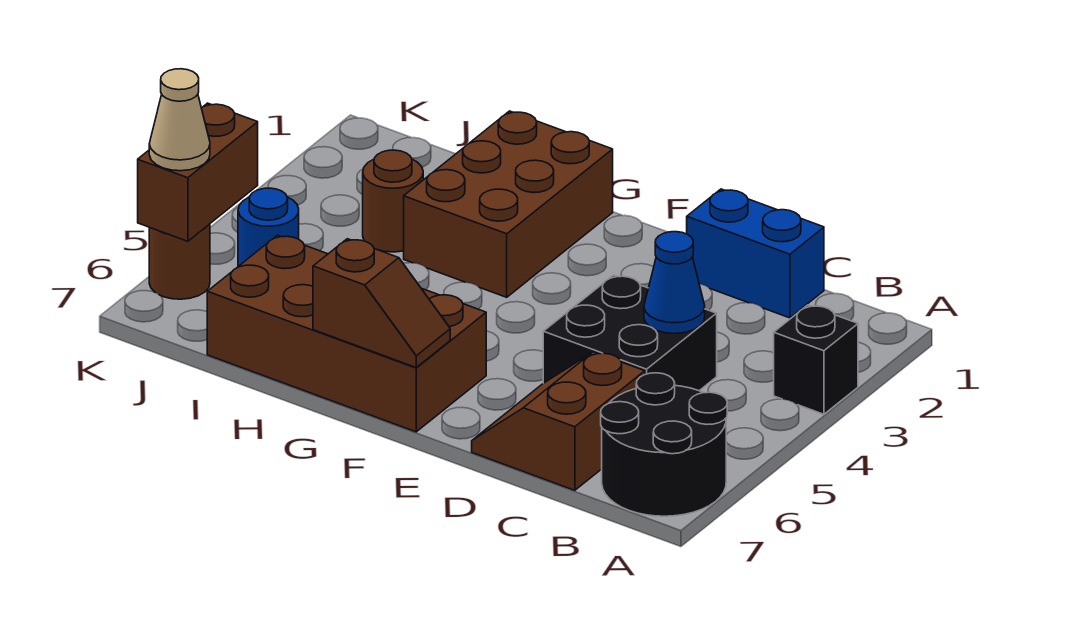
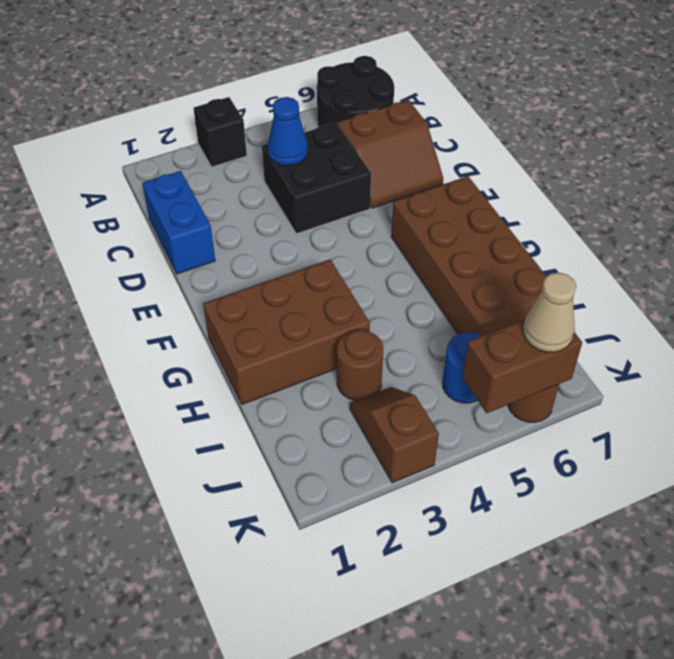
brown slope F7:G7 level 2 top G -> brown slope J3:K3 level 1 top K

